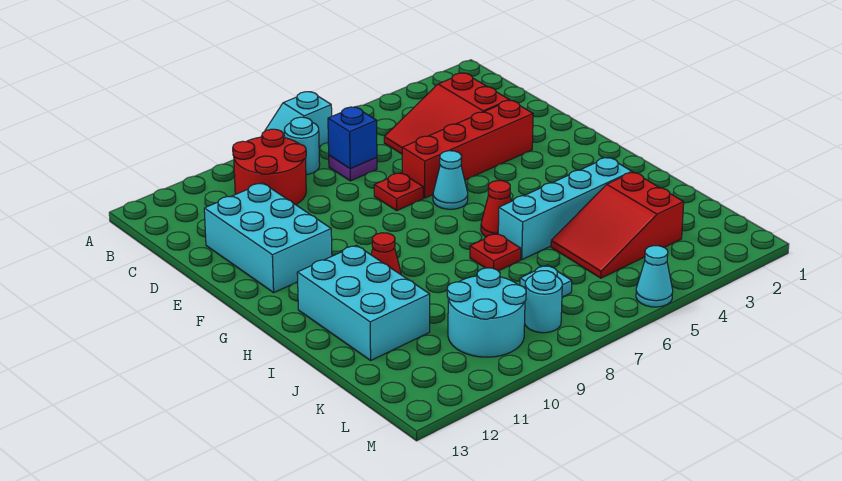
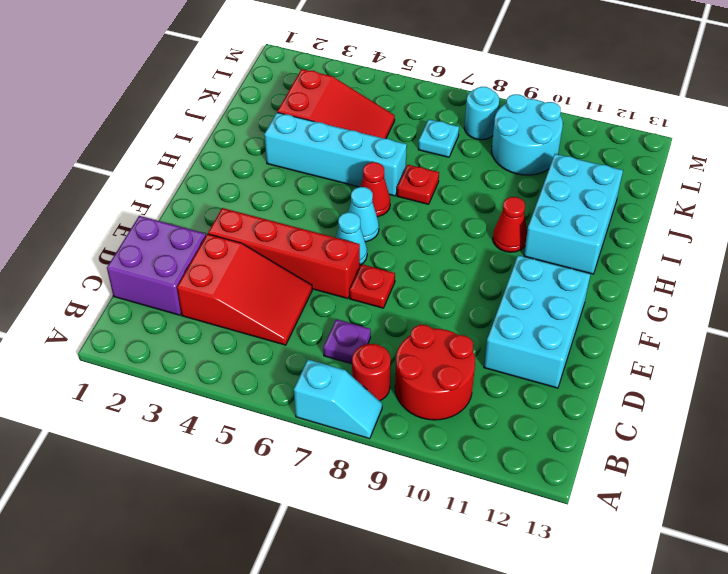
cyan round brick B8 level 1 -> red round brick B8 level 1
none -> purple brick C1:D2 level 1
blue brick C7 level 2 -> none
cyan cone M5 level 1 -> cyan cone G6 level 1

